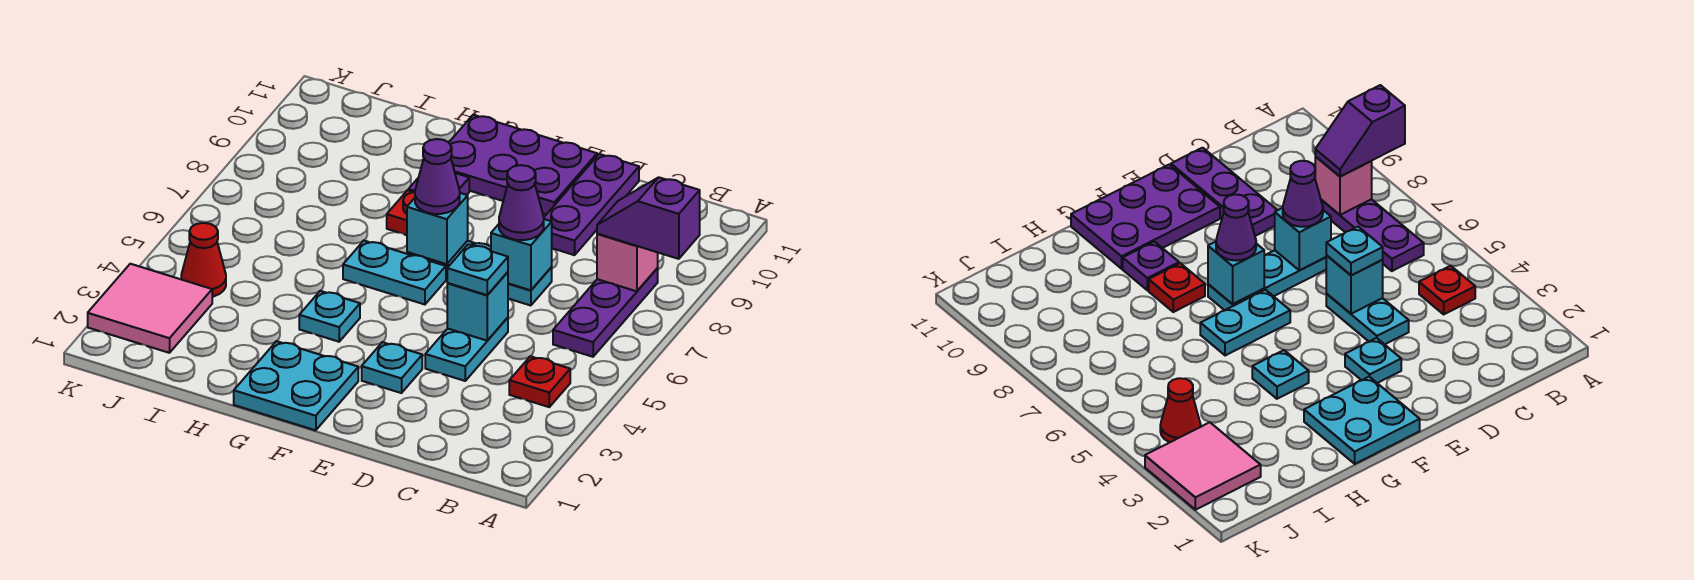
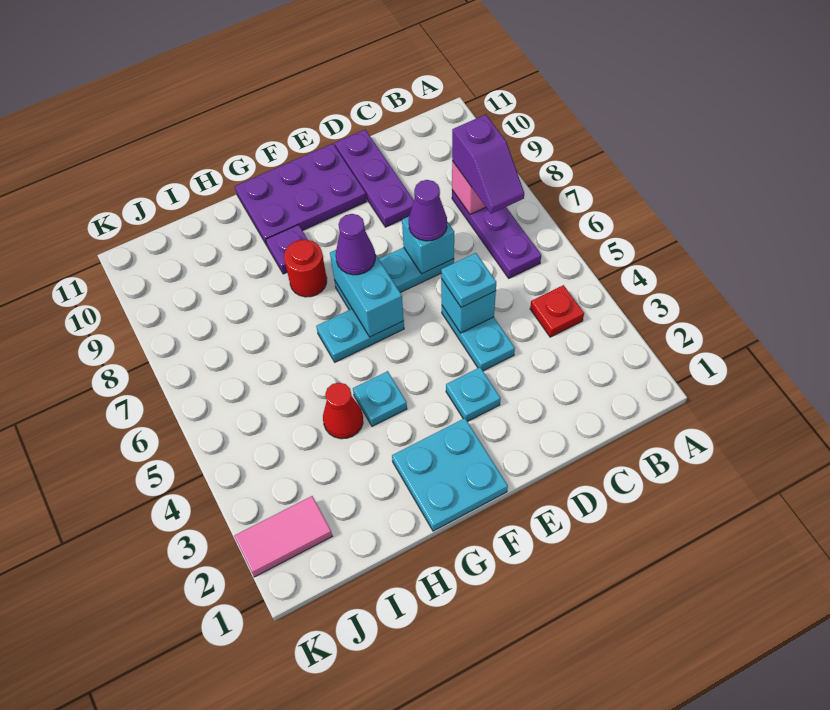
purple slope A8:B8 level 3 top A -> purple slope B7:B8 level 3 top 8
cyan brick F7 level 2 -> cyan brick F6:F7 level 2
red plate G8 level 1 -> red round brick G8 level 1
pink tile J2:K3 level 1 -> pink tile J2:K2 level 1
red cone J4 level 1 -> red cone H4 level 1

